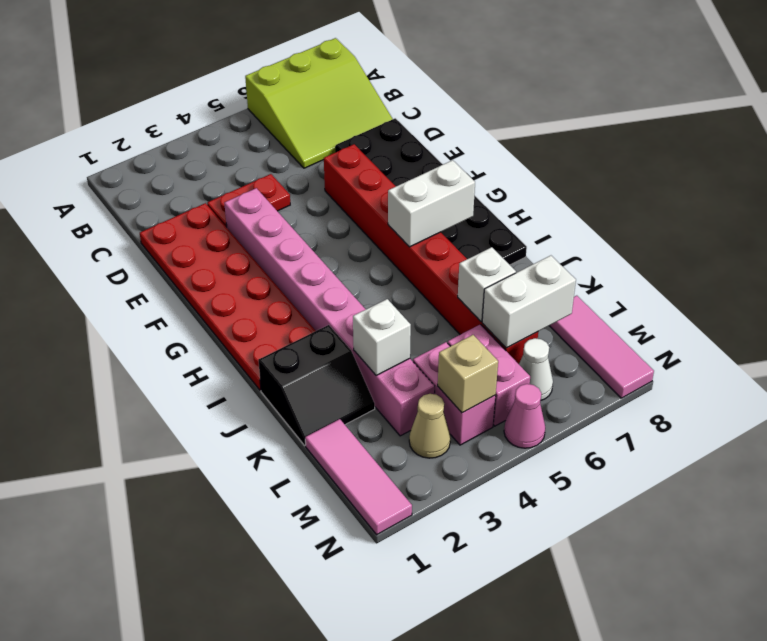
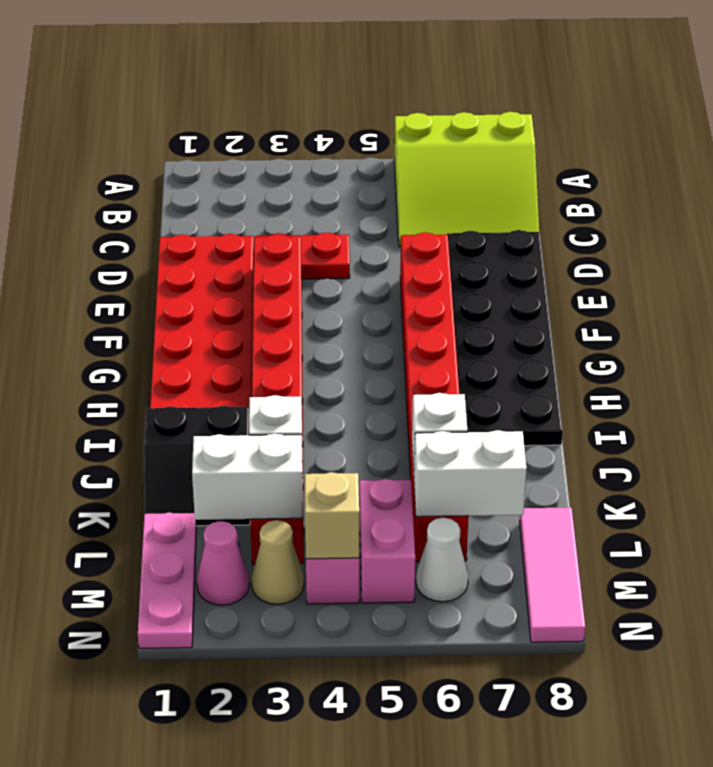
pink brick E3:L3 level 1 -> red brick E3:L3 level 1
white brick H6:H7 level 2 -> white brick L2:L3 level 2
pink tile L1:N1 level 1 -> pink plate L1:N1 level 1
pink cone N5 level 1 -> pink cone M2 level 1

